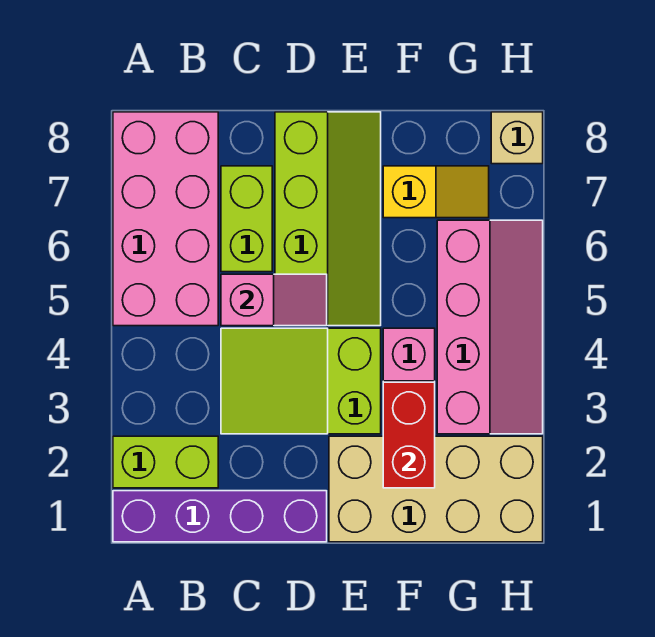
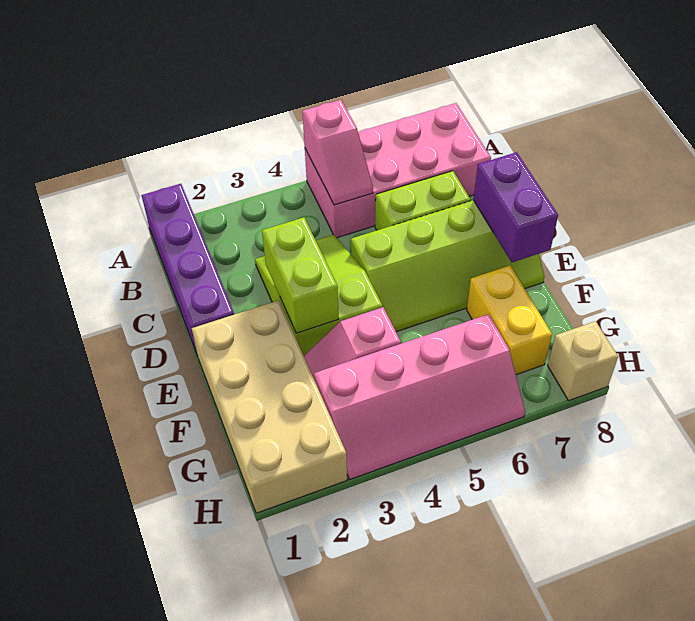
lime brick A2:B2 level 1 -> lime brick D3:E3 level 2
pink slope C5:D5 level 2 top C -> pink slope A5:B5 level 2 top A
none -> purple brick D8:E8 level 2
red brick F2:F3 level 2 -> none
yellow slope F7:G7 level 1 top F -> yellow brick F7:G7 level 1

